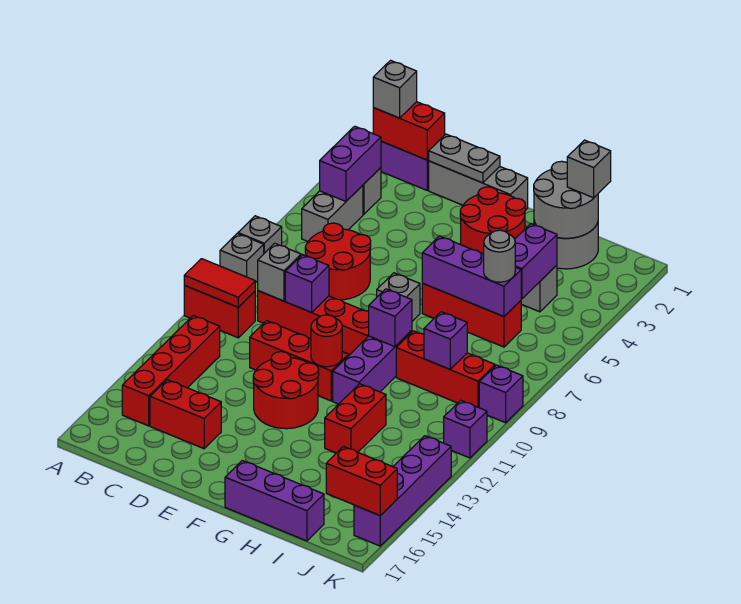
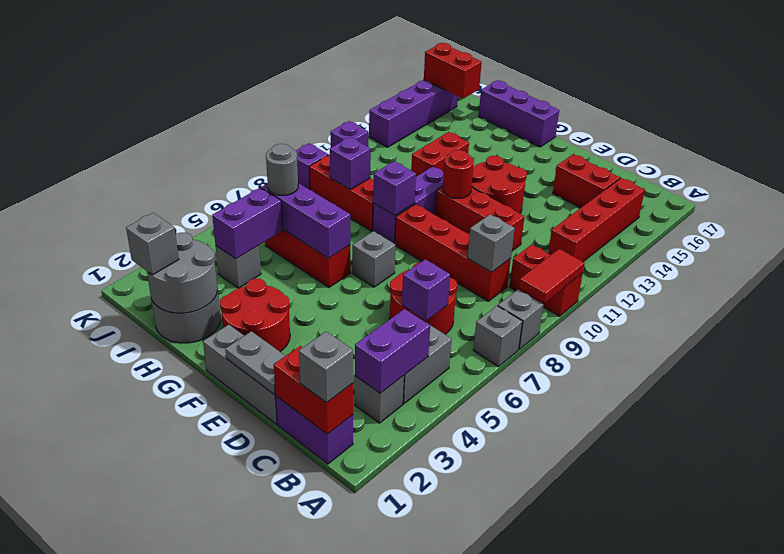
red tile A10:B10 level 2 -> red tile A9:A10 level 2
purple brick D9 level 2 -> purple brick C6 level 2

